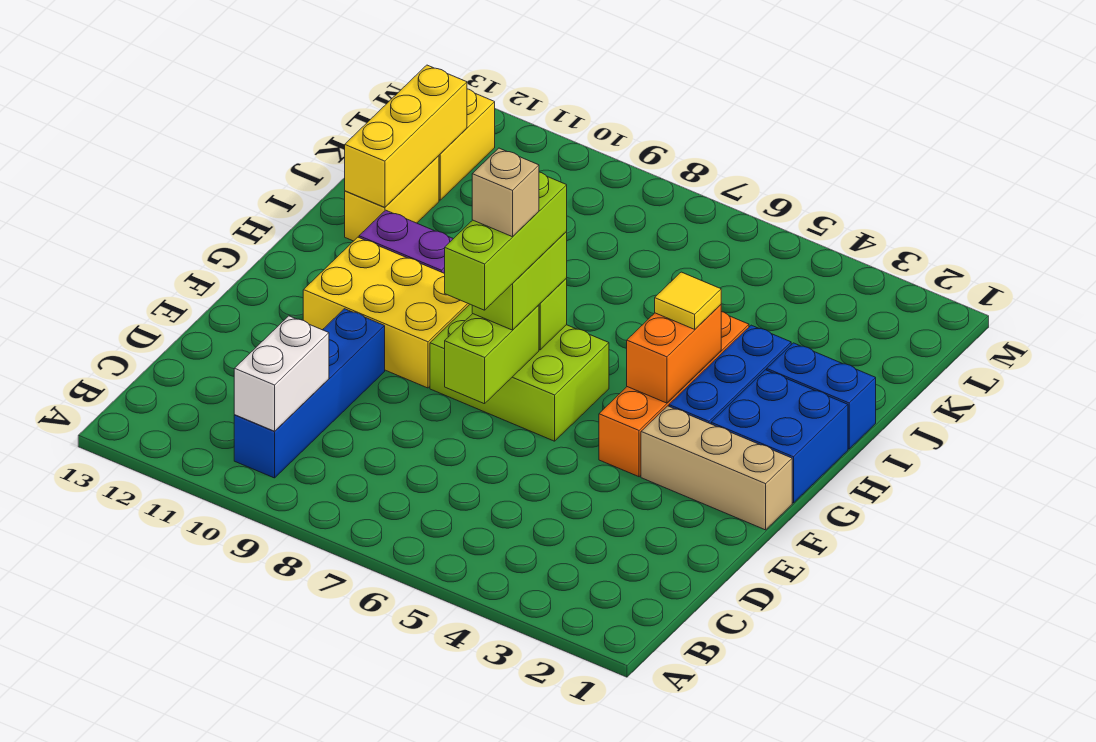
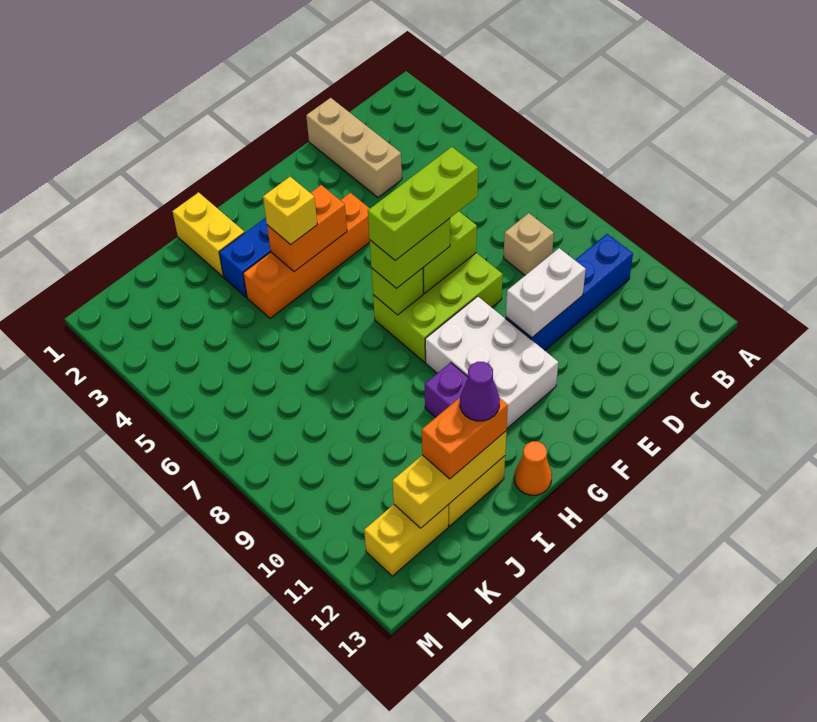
white brick B10:C10 level 2 -> white brick D10:E10 level 2
tan brick F1:F3 level 1 -> tan brick D1:D3 level 1
lime brick F6:G8 level 1 -> lime brick E7:G8 level 1
tan brick F7 level 5 -> tan brick C8 level 1
yellow brick F9:G11 level 1 -> white brick F9:G11 level 1
blue brick G1:H2 level 1 -> none
yellow tile H4 level 3 -> yellow brick H4 level 3
none -> orange cone H13 level 1
blue brick I1:I2 level 1 -> yellow brick I1:I2 level 1
none -> orange brick I12:J12 level 3
none -> purple cone I12 level 4

